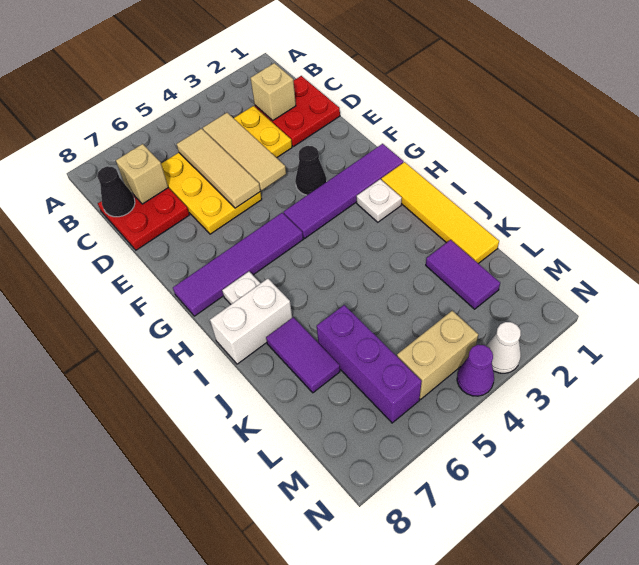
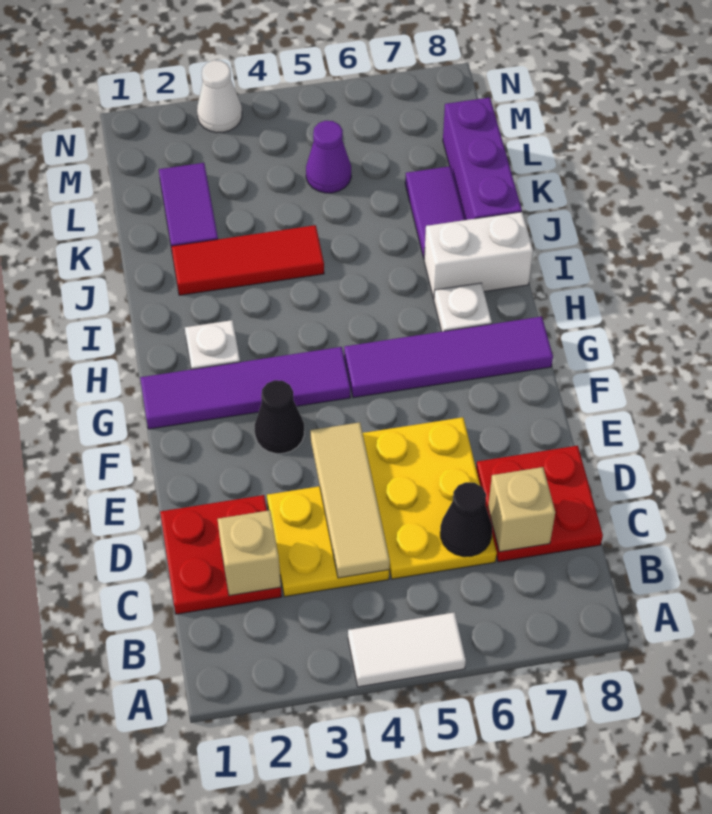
none -> white tile A4:A5 level 1
tan tile C5:E5 level 2 -> none
black cone C8 level 2 -> black cone C6 level 2
yellow tile H1:K1 level 1 -> none
none -> red tile J2:J4 level 1
purple brick K6:M6 level 1 -> purple brick J8:L8 level 1
tan brick M4:M5 level 1 -> none
purple cone N4 level 1 -> purple cone L5 level 1

